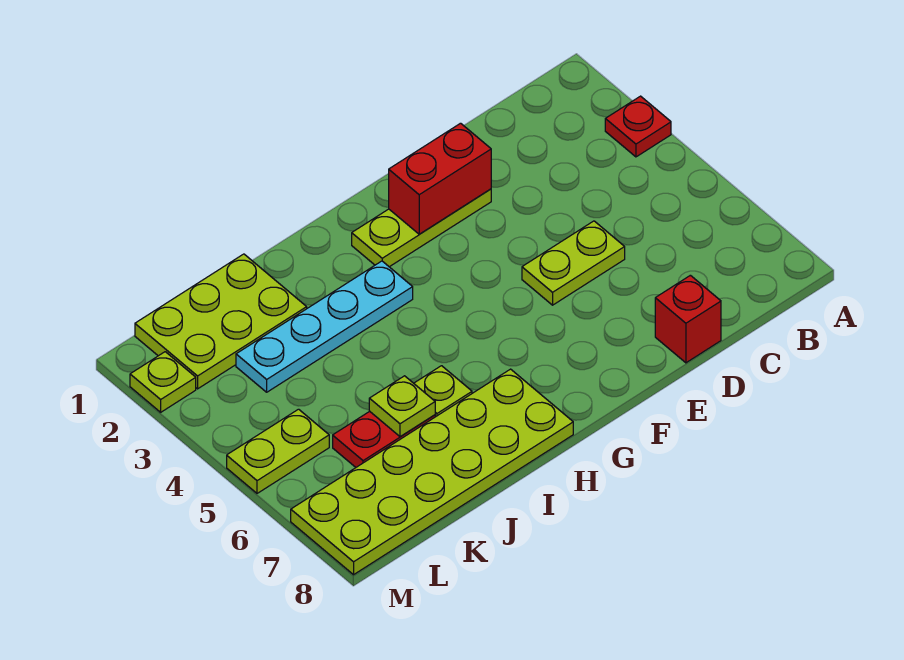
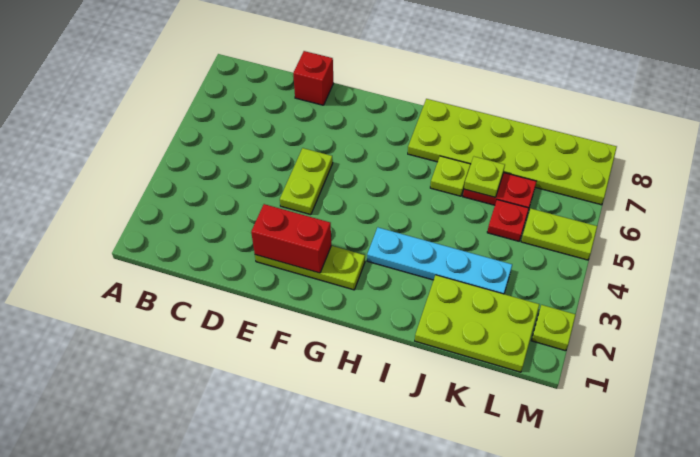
red plate A3 level 1 -> red plate K5 level 1
lime plate D5:E5 level 1 -> lime plate E4:E5 level 1

